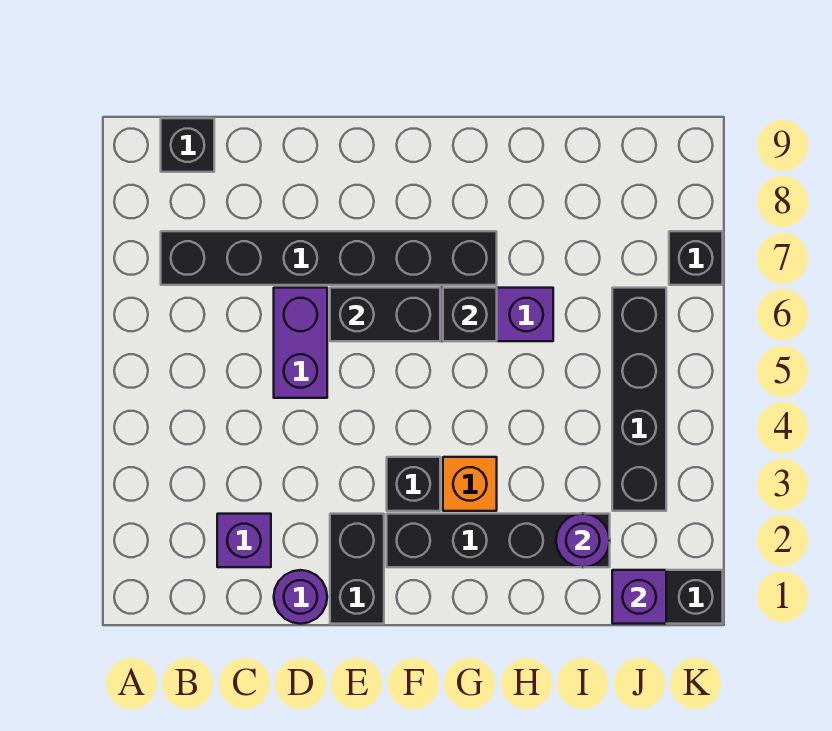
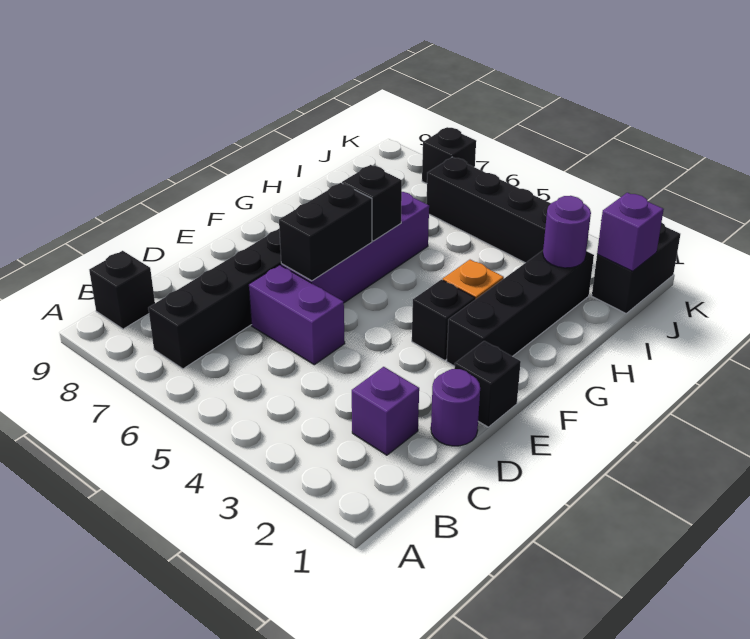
black brick E1:E2 level 1 -> black brick E1 level 1

